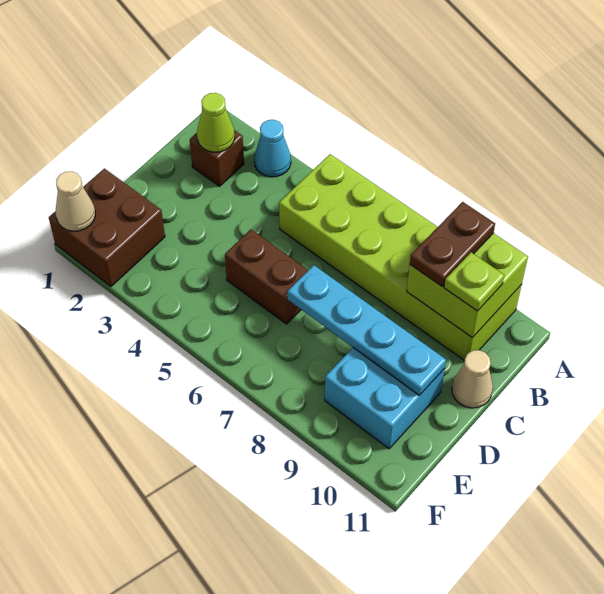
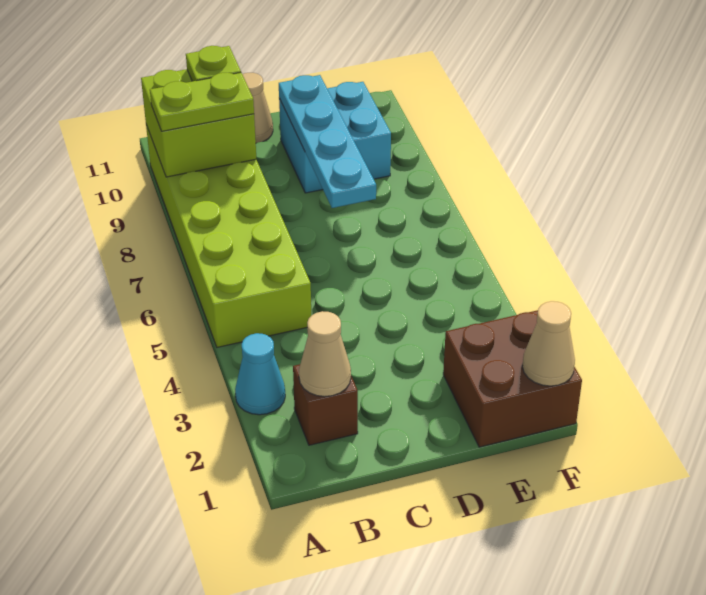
brown plate A9:B9 level 3 -> lime plate A9:B9 level 3
lime cone B2 level 2 -> tan cone B2 level 2
brown brick D5:D6 level 1 -> none

